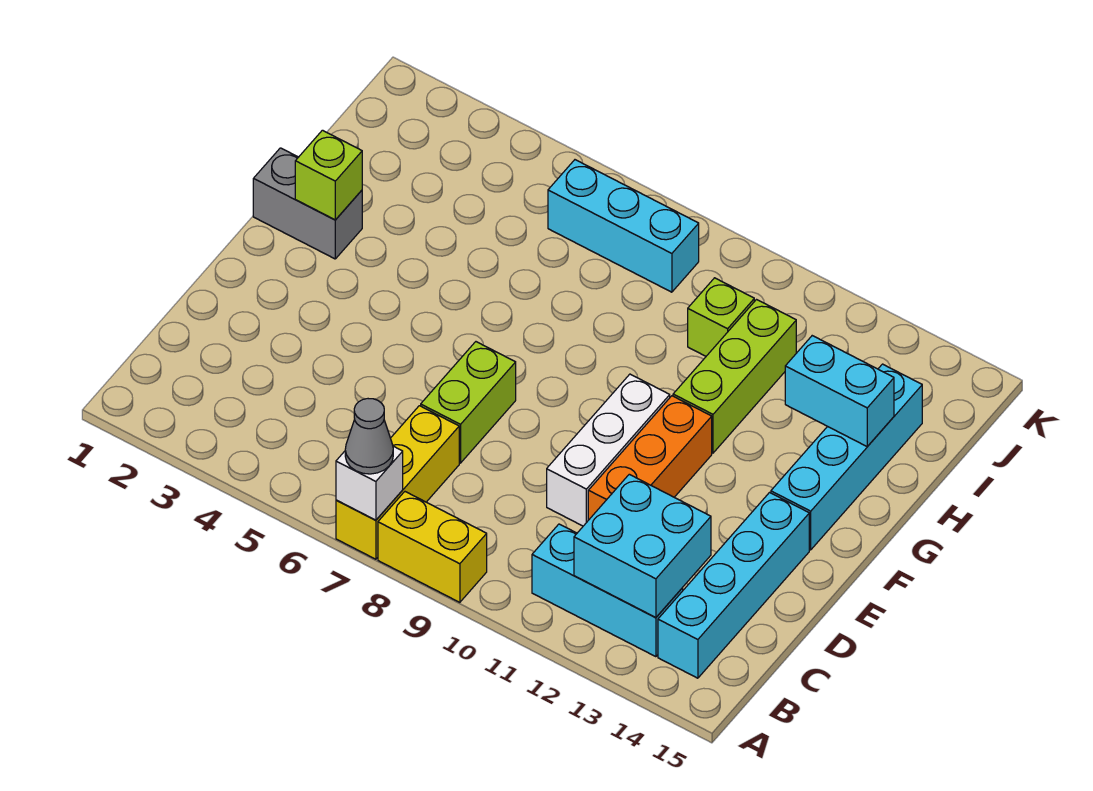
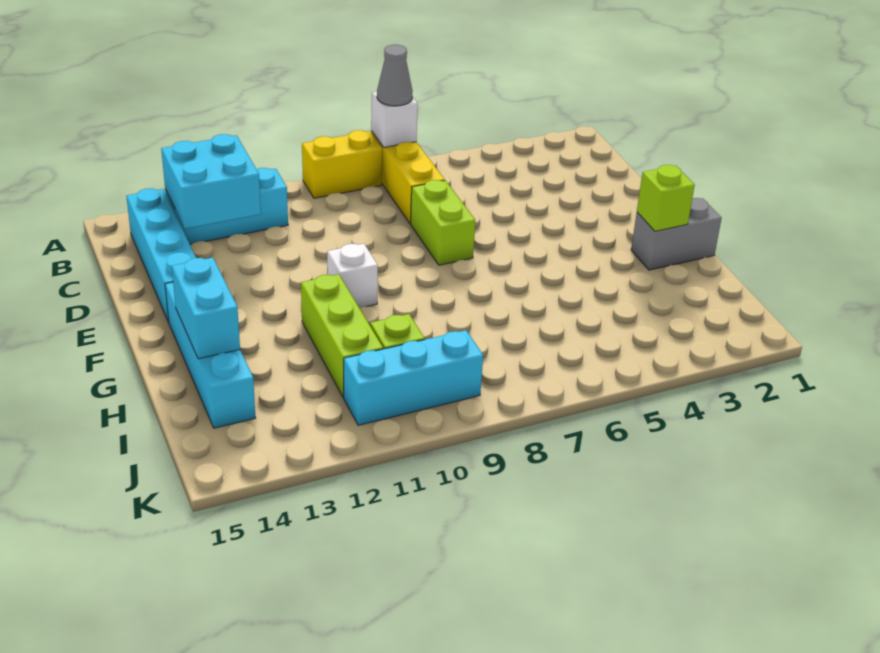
white brick D10:F10 level 1 -> white brick F10 level 1
orange brick D11:F11 level 1 -> none
cyan brick H13:H14 level 2 -> cyan brick G14:H14 level 2
cyan brick J6:J8 level 1 -> cyan brick J9:J11 level 1

